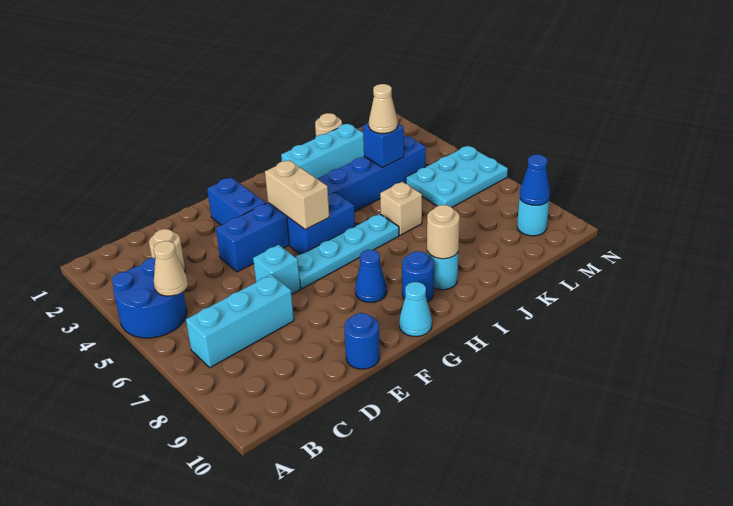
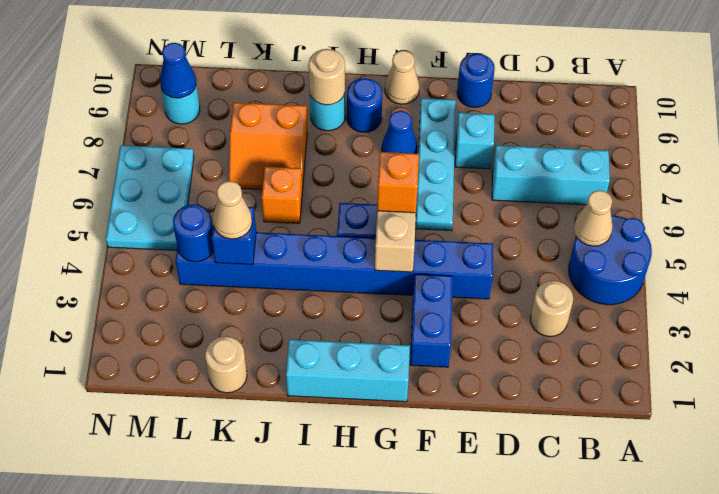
cyan brick E6 level 1 -> cyan brick E8 level 1
cyan plate F6:I6 level 1 -> cyan plate F6:F9 level 1
none -> orange brick G5 level 3
cyan cone G10 level 1 -> tan cone G10 level 1
cyan brick I2:K2 level 1 -> cyan brick G1:I1 level 1
tan brick J6 level 1 -> orange brick J6 level 1
none -> orange slope J7:K8 level 1 top 8
none -> blue round brick L4 level 2
cyan plate L5:N6 level 1 -> cyan plate M5:N7 level 1

